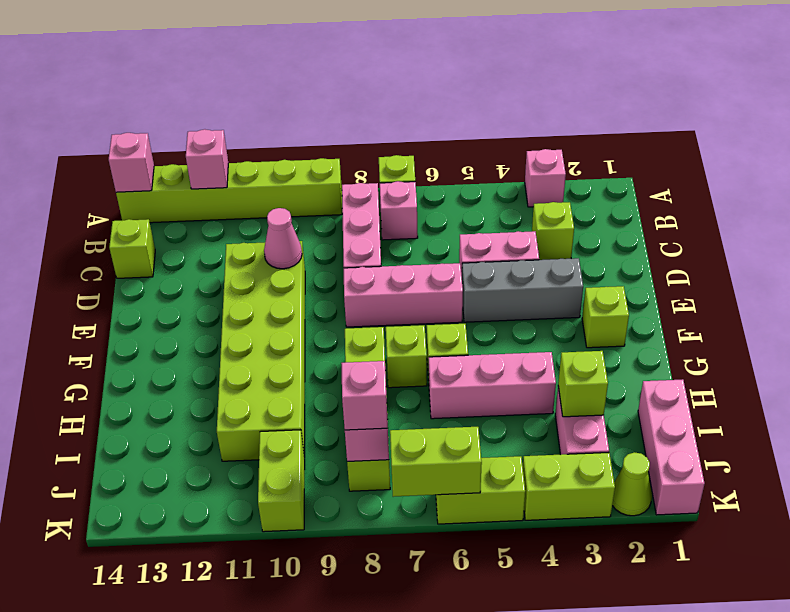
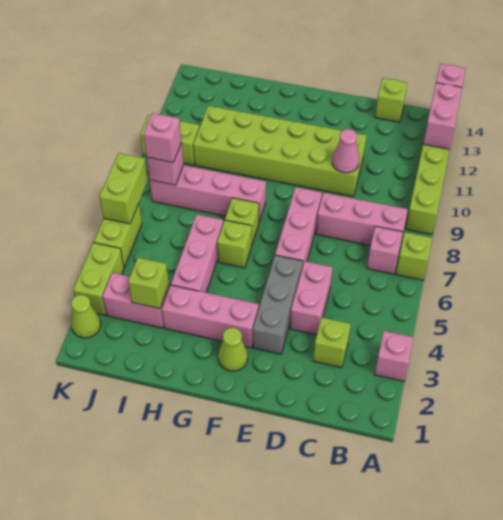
pink brick A12 level 2 -> pink brick A12:A13 level 2
lime brick F2 level 1 -> lime cone F2 level 1
lime brick G8:J8 level 1 -> pink brick G8:J8 level 1
pink brick I1:K1 level 1 -> pink brick F3:H3 level 1

